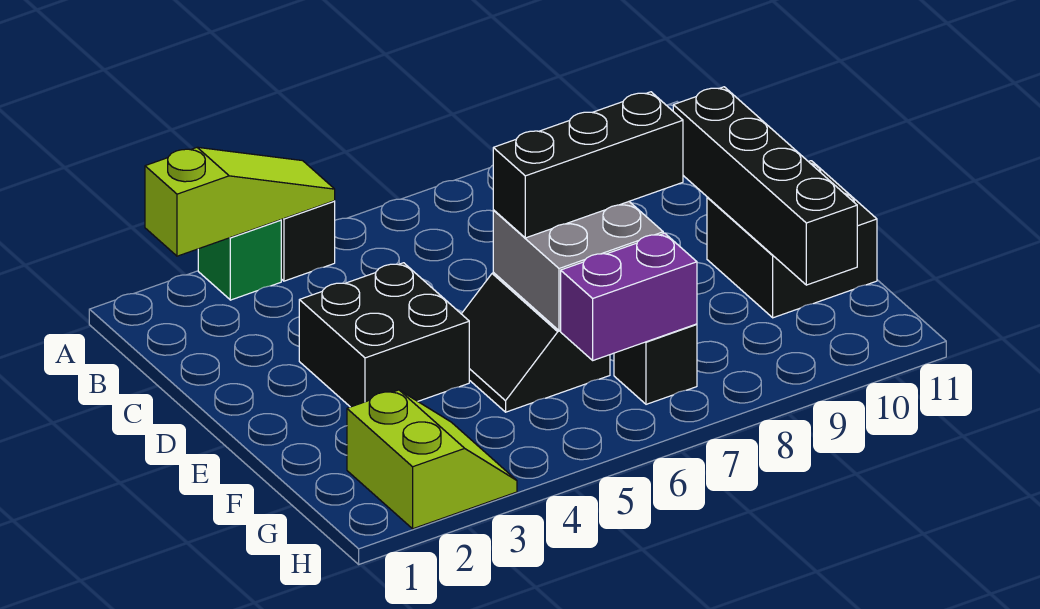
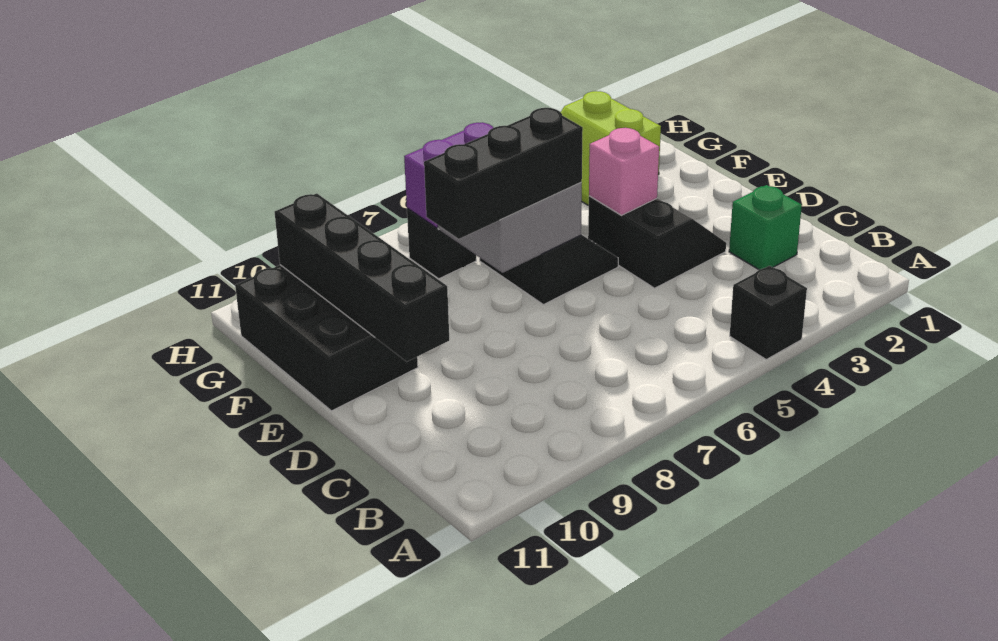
lime slope A2:A4 level 2 top 2 -> none
green brick A3 level 1 -> green brick C2 level 1
black brick D3:E4 level 1 -> black slope D3:E4 level 1 top 4
none -> pink brick E4 level 2
black brick E10:F11 level 1 -> black brick E10:G11 level 1

